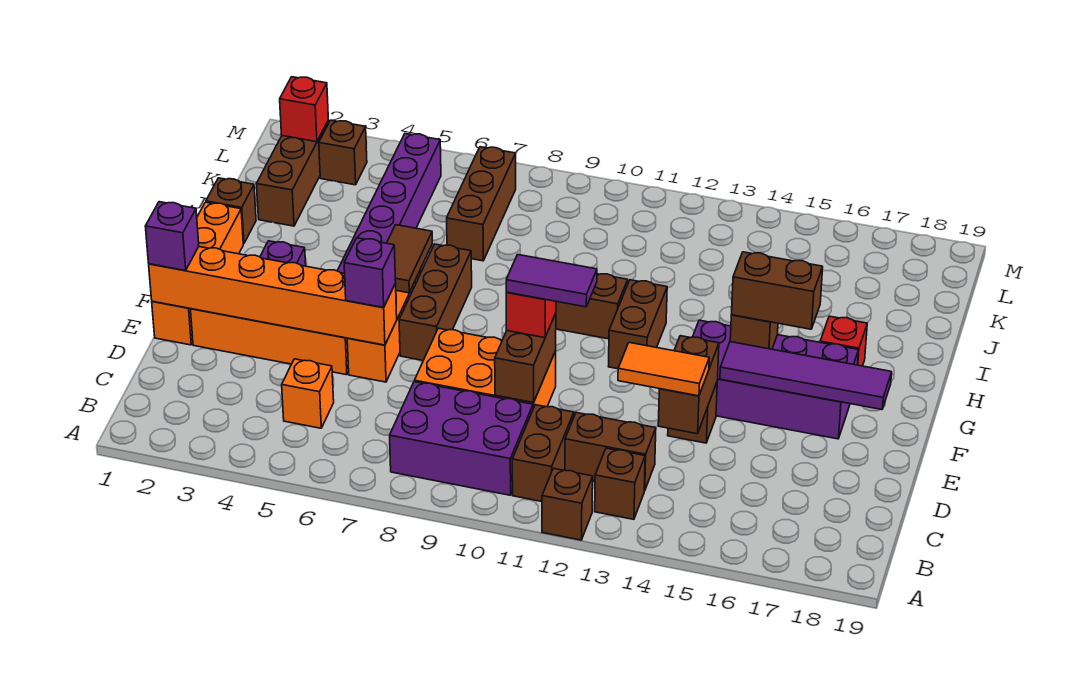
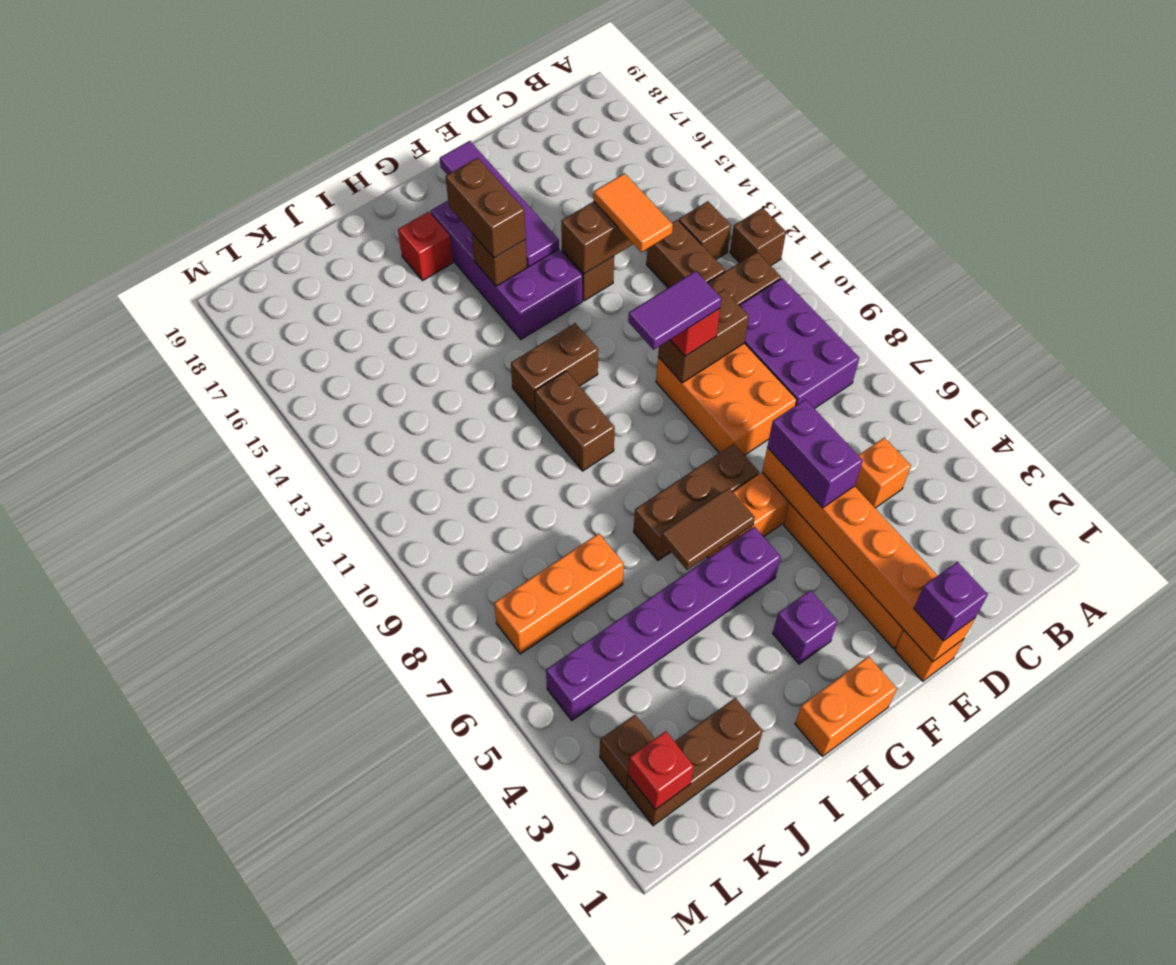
purple brick E6 level 3 -> purple brick E5:E6 level 3
purple tile E10:E11 level 4 -> purple tile E10:F10 level 4
brown brick I1 level 1 -> none
brown brick J7:L7 level 1 -> orange brick J7:L7 level 1

